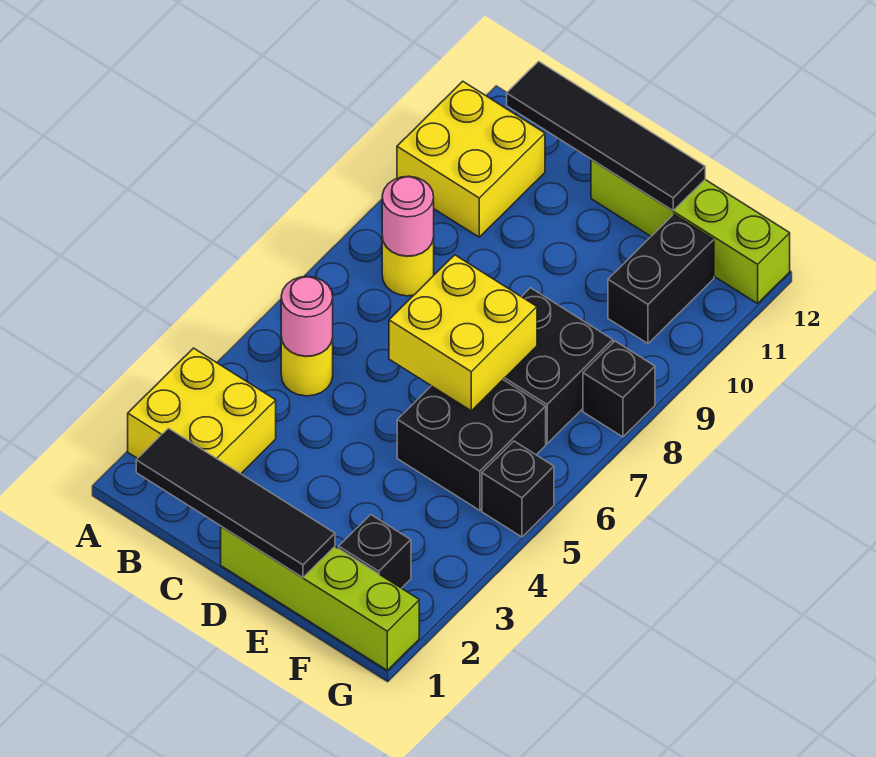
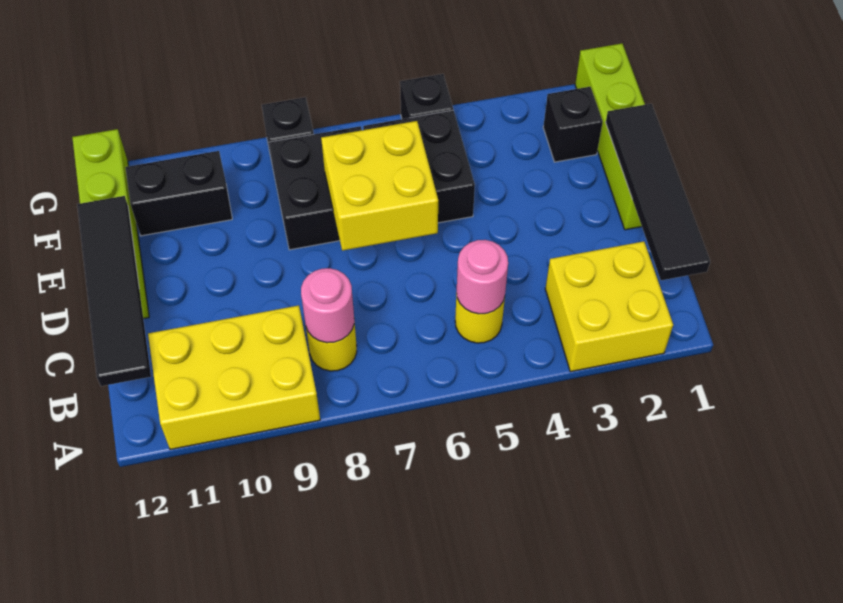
yellow brick A10:B11 level 1 -> yellow brick A9:B11 level 1

